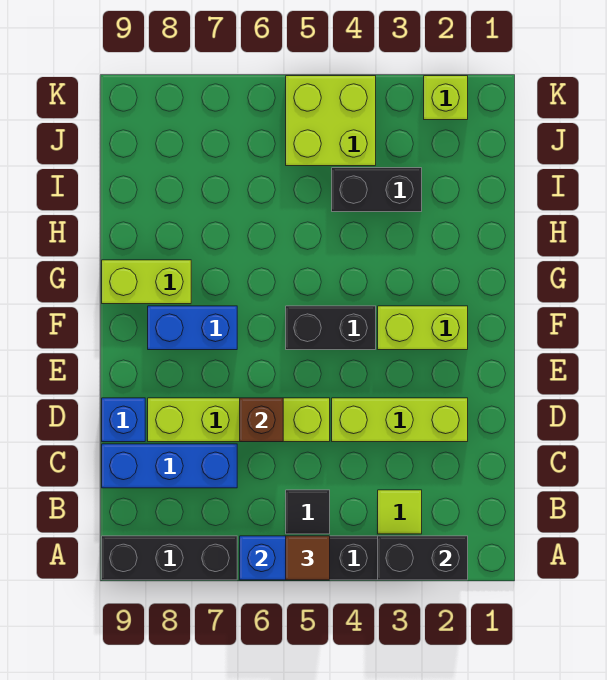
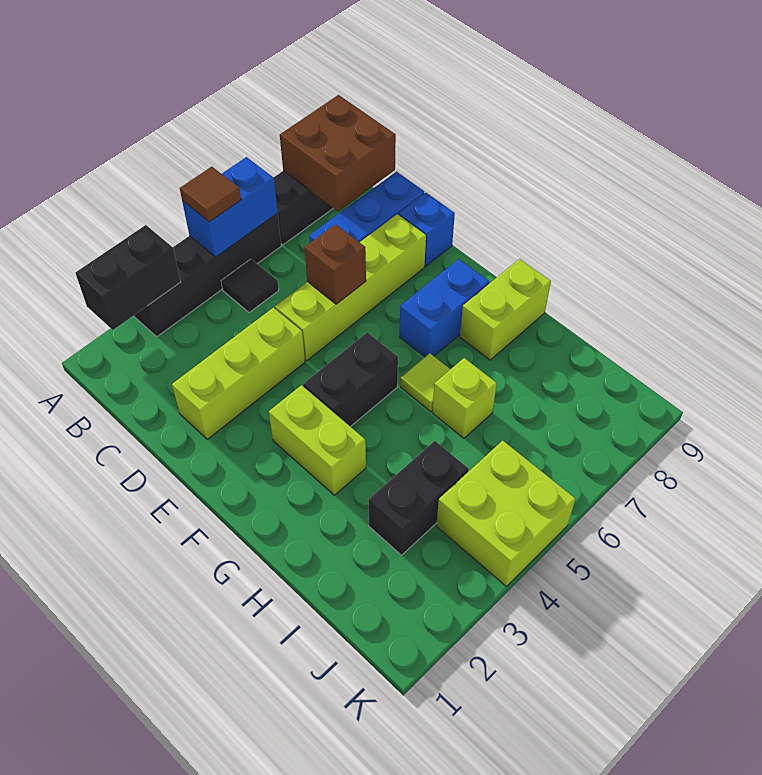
none -> brown brick A8:B9 level 2
lime tile B3 level 1 -> lime tile G6 level 1
lime brick F2:F3 level 1 -> lime brick F3:G3 level 1
lime brick K2 level 1 -> lime brick H6 level 1

